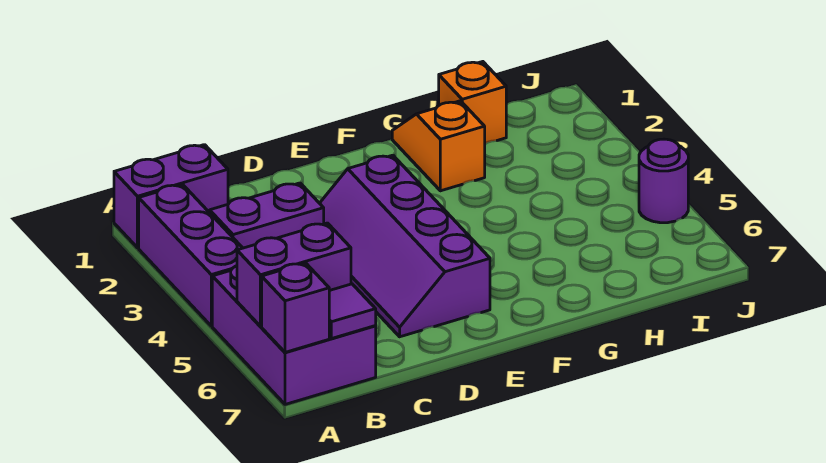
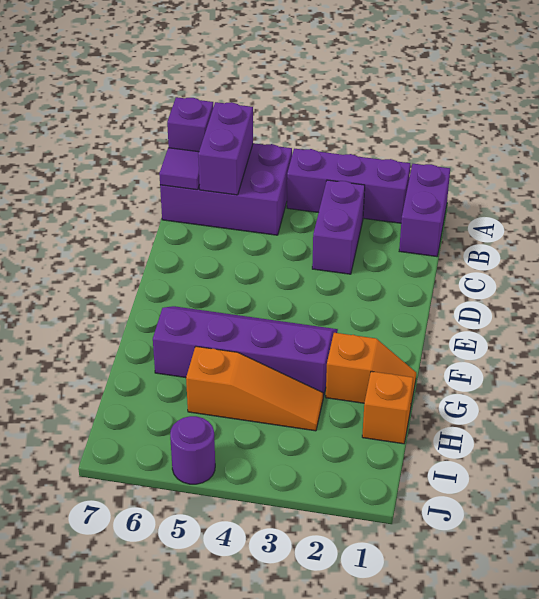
purple slope D3:E6 level 1 top E -> purple slope F3:G6 level 1 top G
none -> orange slope H3:H5 level 1 top 5

